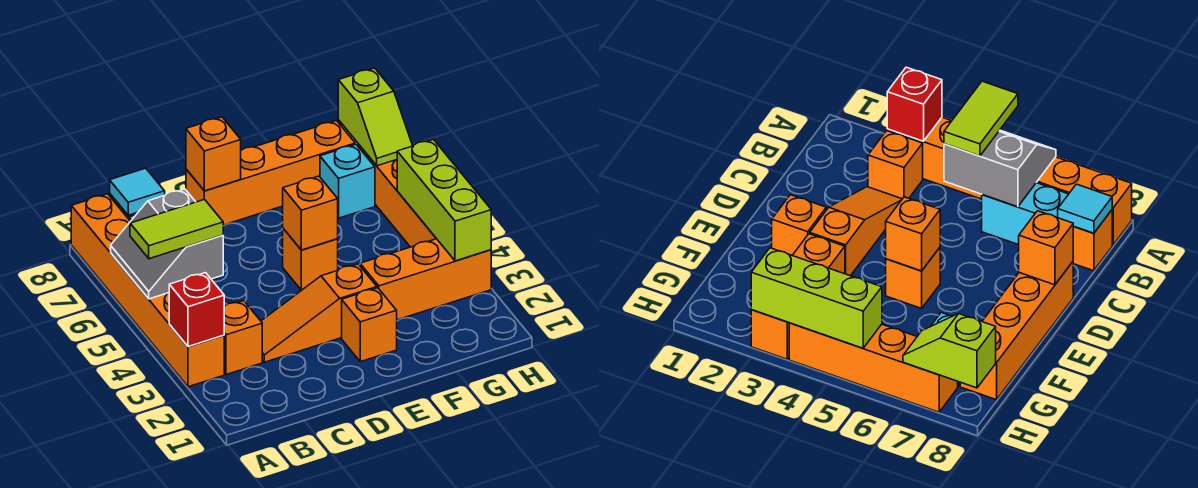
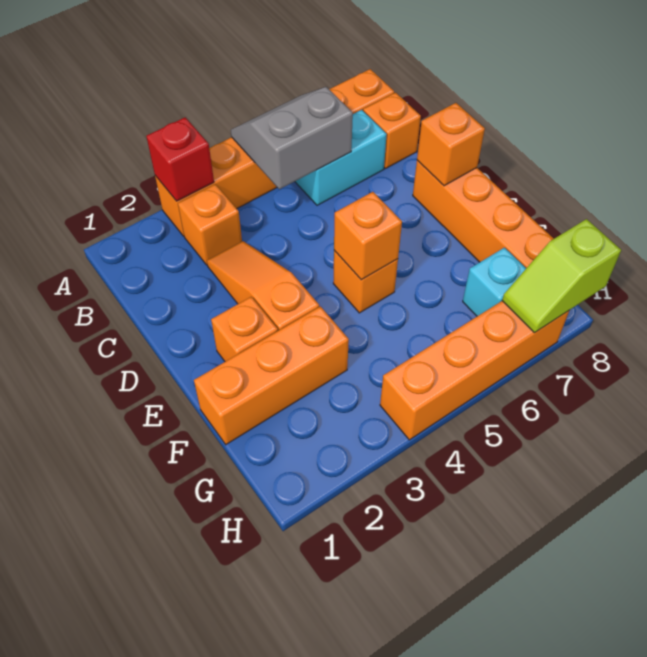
lime tile A5:B5 level 3 -> none
cyan tile B8 level 2 -> none
orange brick F3:H3 level 1 -> orange brick F1:F3 level 1
lime brick H3:H5 level 2 -> none

